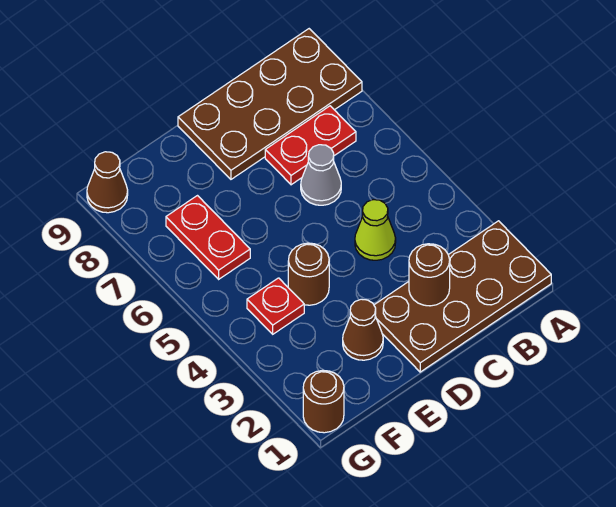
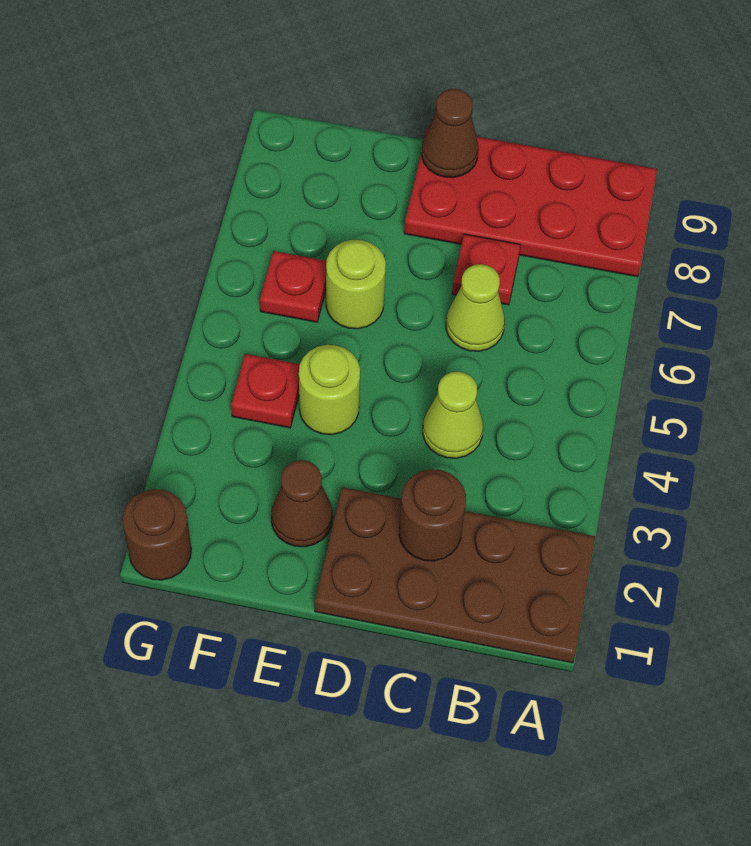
brown plate A8:D9 level 1 -> red plate A8:D9 level 1
red plate B7:C7 level 1 -> red plate C7 level 1
grey cone C6 level 1 -> lime cone C6 level 1
brown round brick E4 level 1 -> lime round brick E4 level 1
none -> lime round brick E6 level 1
red plate F6:F7 level 1 -> red plate F6 level 1
brown cone G9 level 1 -> brown cone D9 level 2

